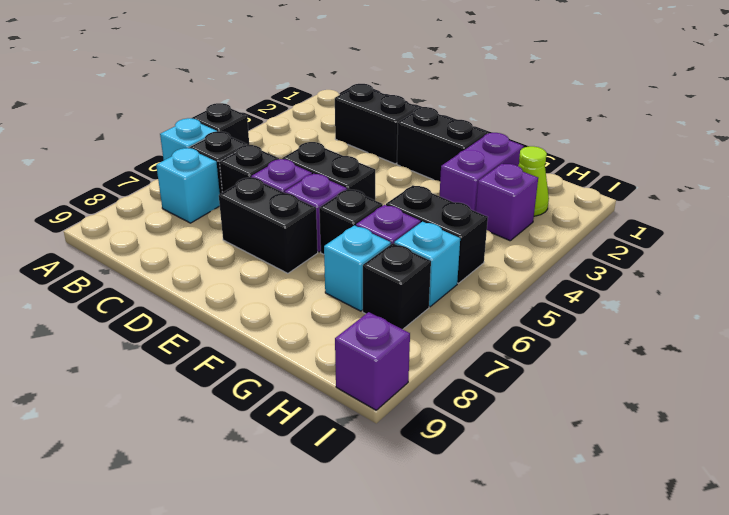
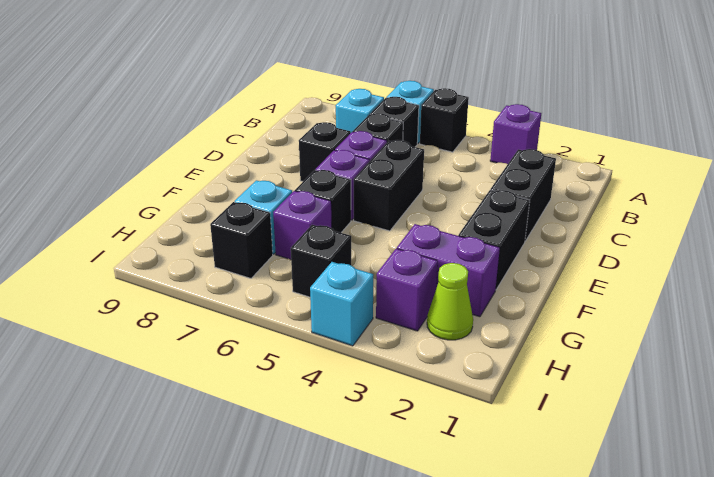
black brick D7:E7 level 1 -> black brick D7 level 1
black brick G5:H5 level 1 -> black brick H5 level 1
cyan brick H6 level 1 -> cyan brick I4 level 1
purple brick I9 level 1 -> purple brick A3 level 1

